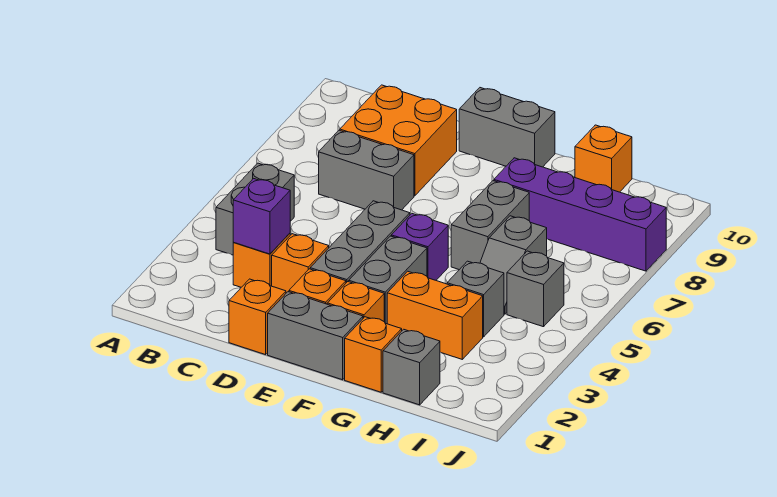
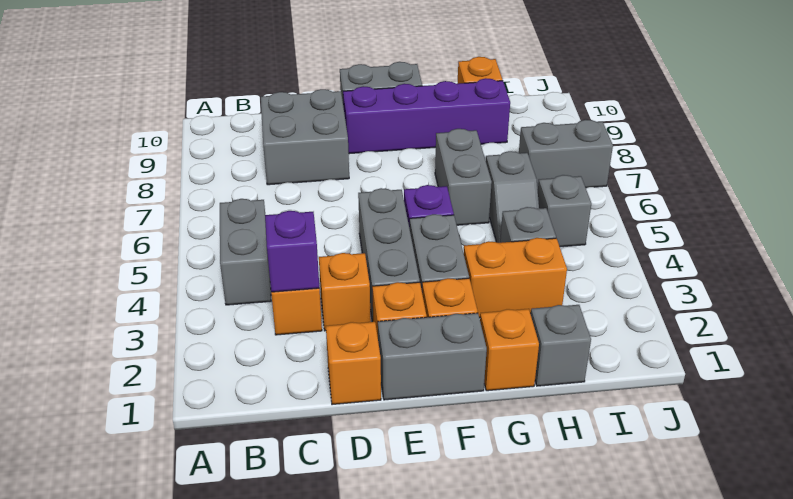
grey brick C7:D7 level 1 -> grey brick I7:J7 level 1
orange brick C8:D9 level 1 -> grey brick C8:D9 level 1
purple brick G8:J8 level 1 -> purple brick E9:H9 level 1

